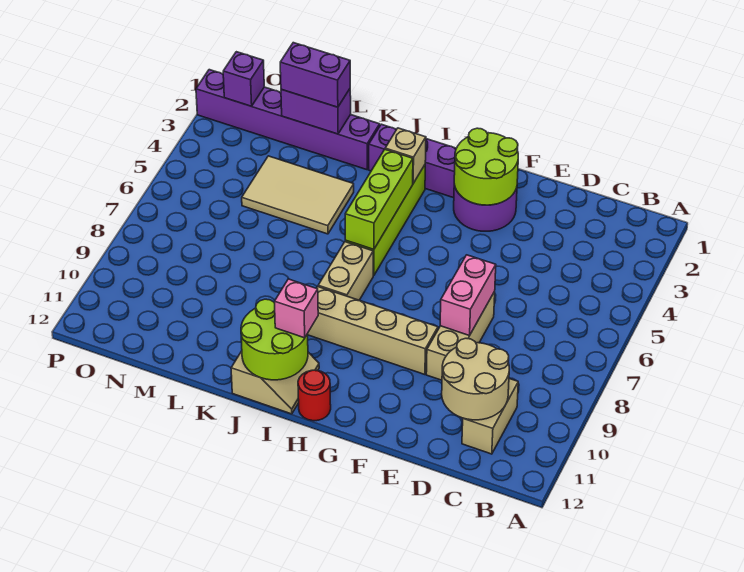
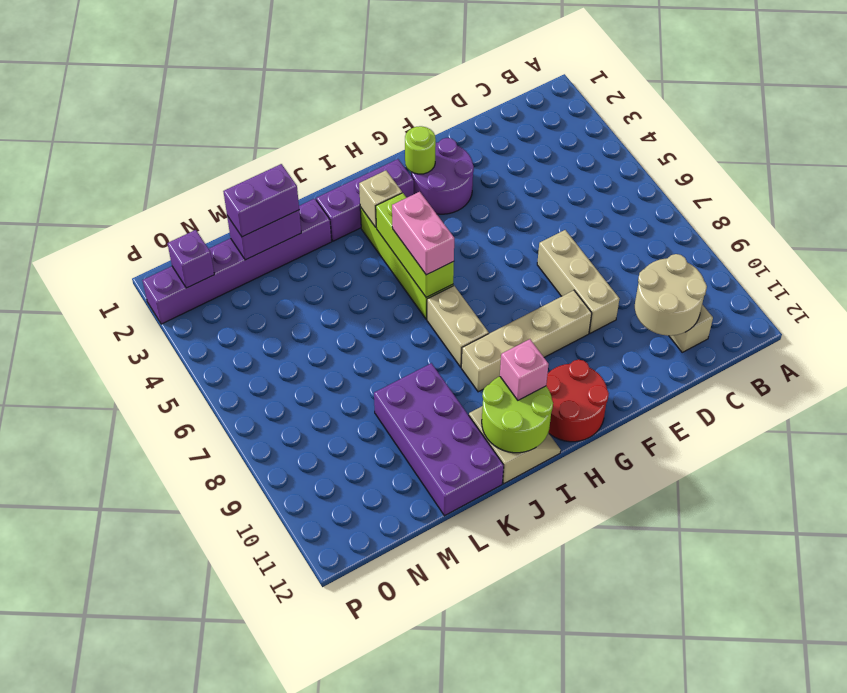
pink brick E7:E8 level 2 -> pink brick I5:I6 level 3
lime round brick F2:G3 level 2 -> lime round brick G2 level 2
red round brick H12 level 1 -> red round brick G11:H12 level 1
tan tile K4:M5 level 1 -> none
none -> purple brick K9:L12 level 1

